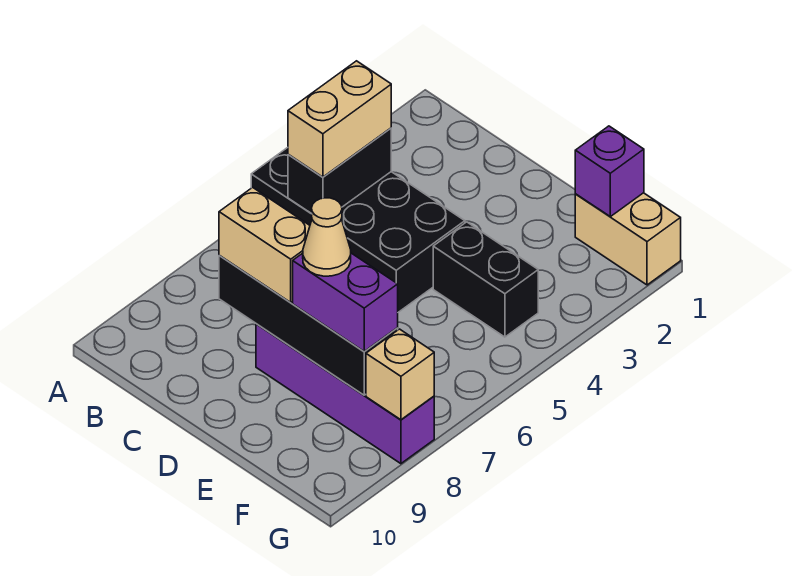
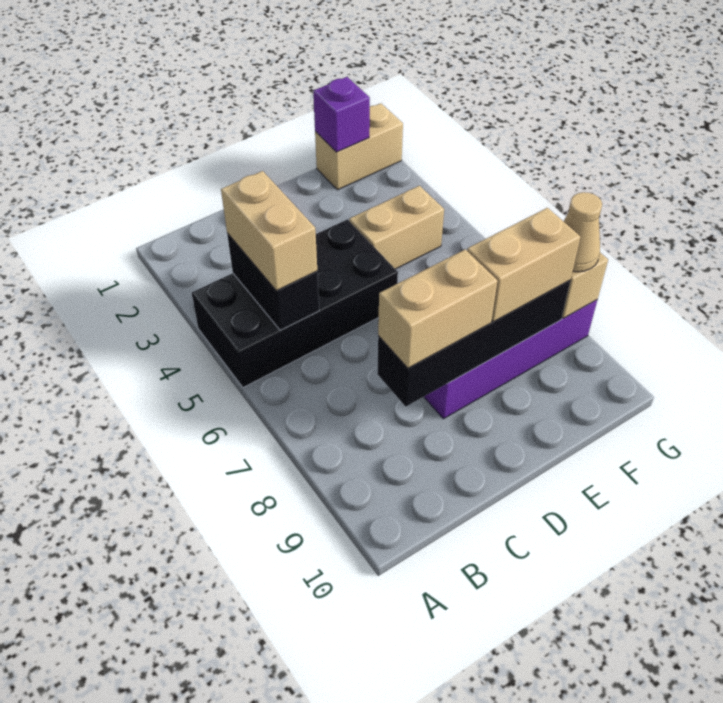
black brick E4:F4 level 1 -> tan brick E4:F4 level 1
purple brick E8:F8 level 3 -> tan brick E8:F8 level 3
tan cone E8 level 4 -> tan cone G8 level 3

